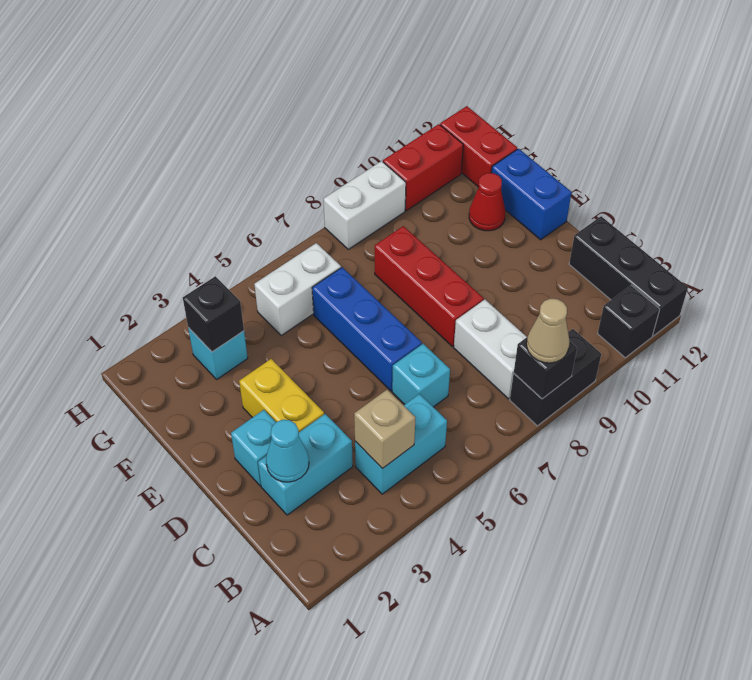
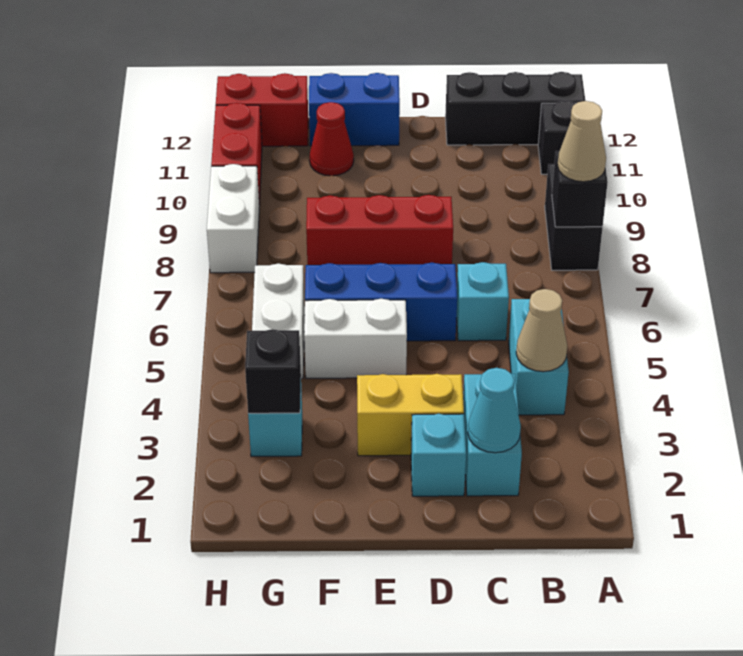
tan brick B4 level 2 -> tan cone B4 level 2
white brick B8:C8 level 1 -> white brick E5:F5 level 1

